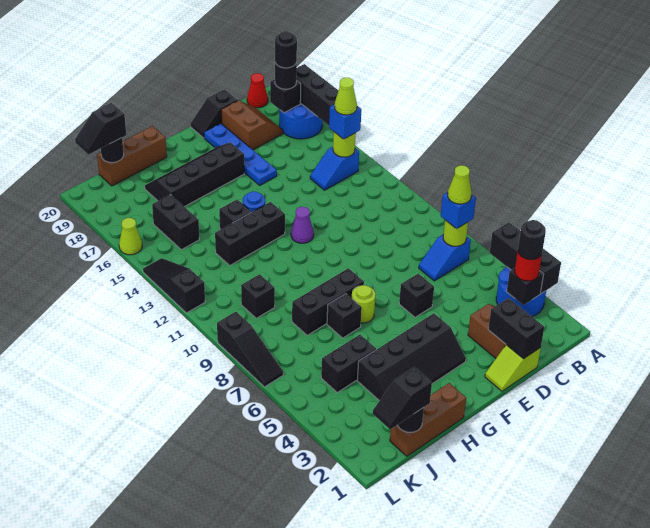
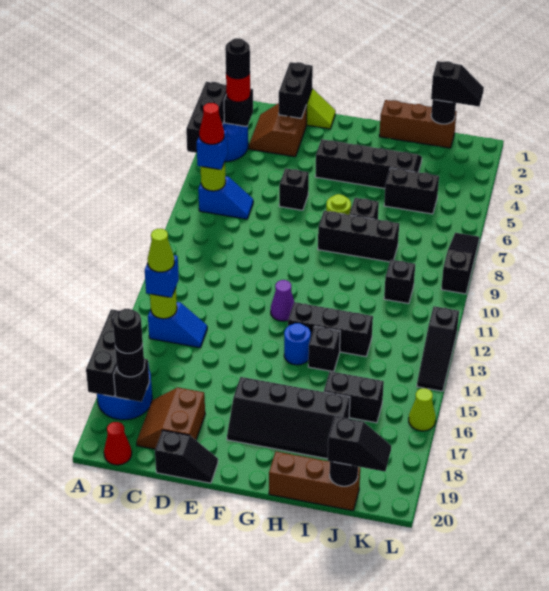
lime cone B7 level 4 -> red cone B7 level 4
blue plate E16:E19 level 1 -> none
black brick J15:J16 level 1 -> black brick I16:J16 level 1

